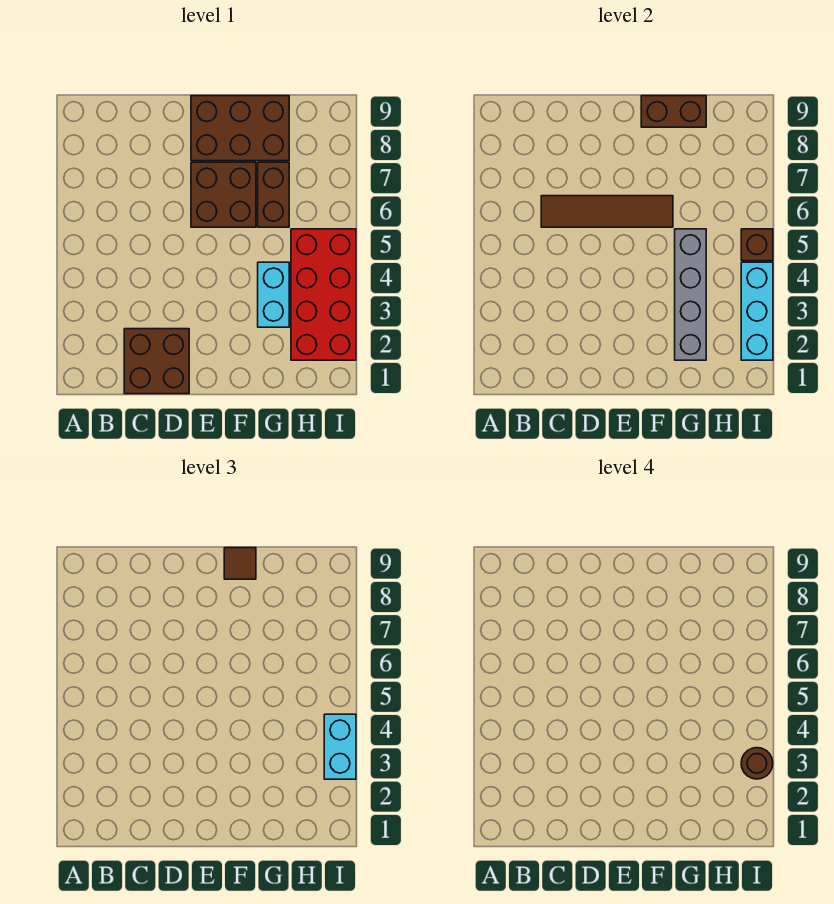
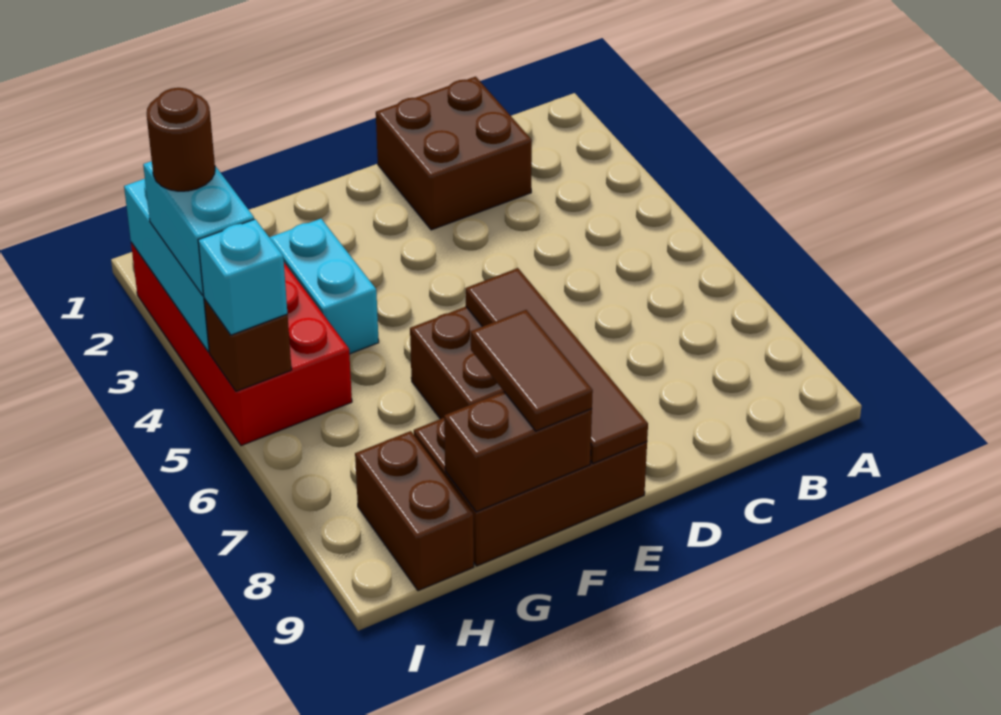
brown tile C6:F6 level 2 -> brown tile E6:E9 level 2
brown tile F9 level 3 -> brown tile F8:F9 level 3
grey brick G2:G5 level 2 -> none
brown brick G6:G7 level 1 -> brown brick H8:H9 level 1
none -> cyan brick I5 level 3

